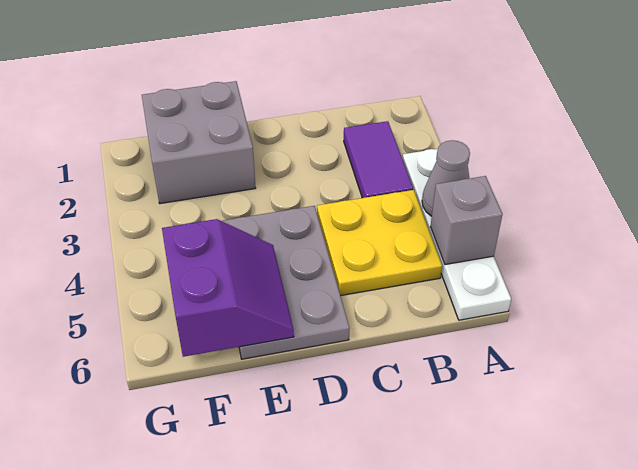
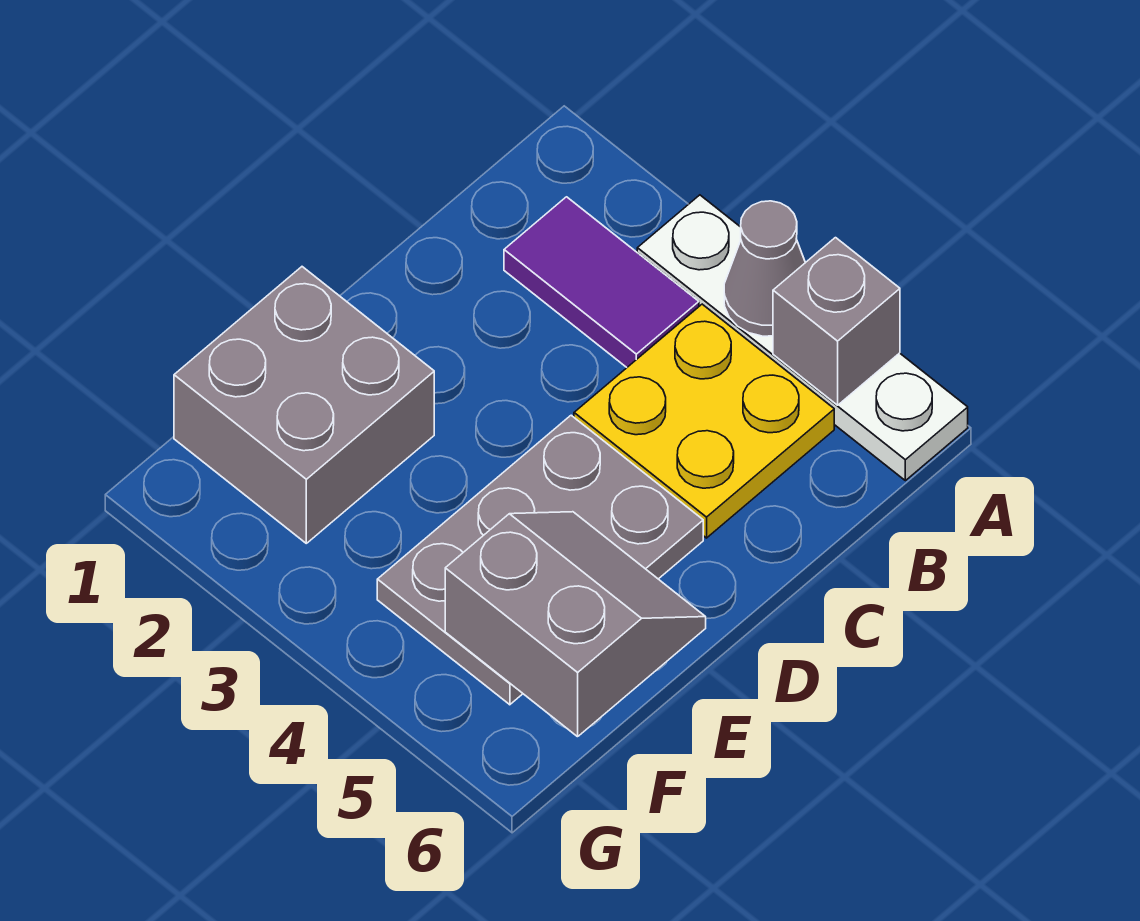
grey plate D4:E6 level 1 -> grey plate D4:F5 level 1
purple slope E5:F6 level 2 top F -> grey slope E5:F6 level 2 top F

